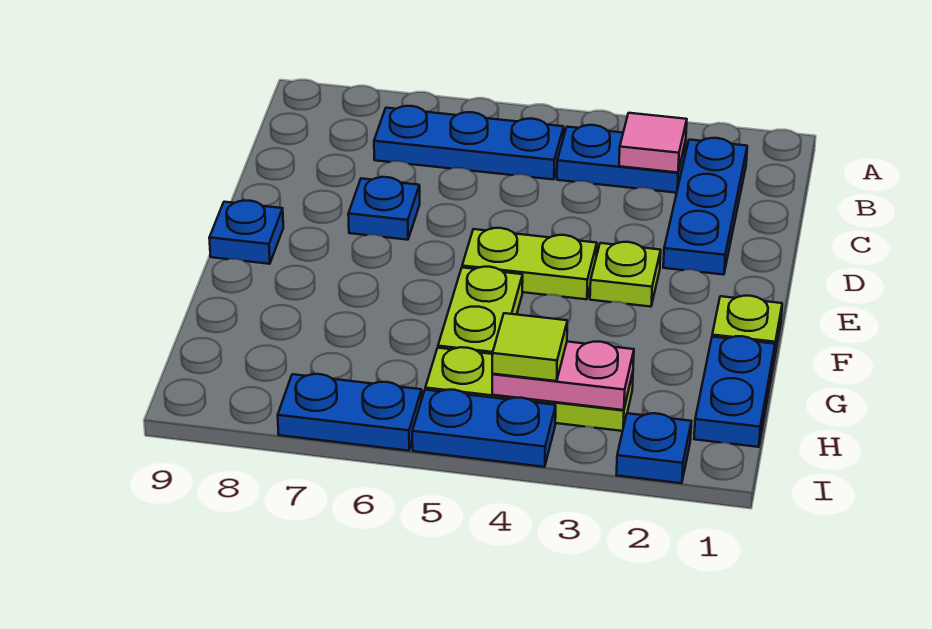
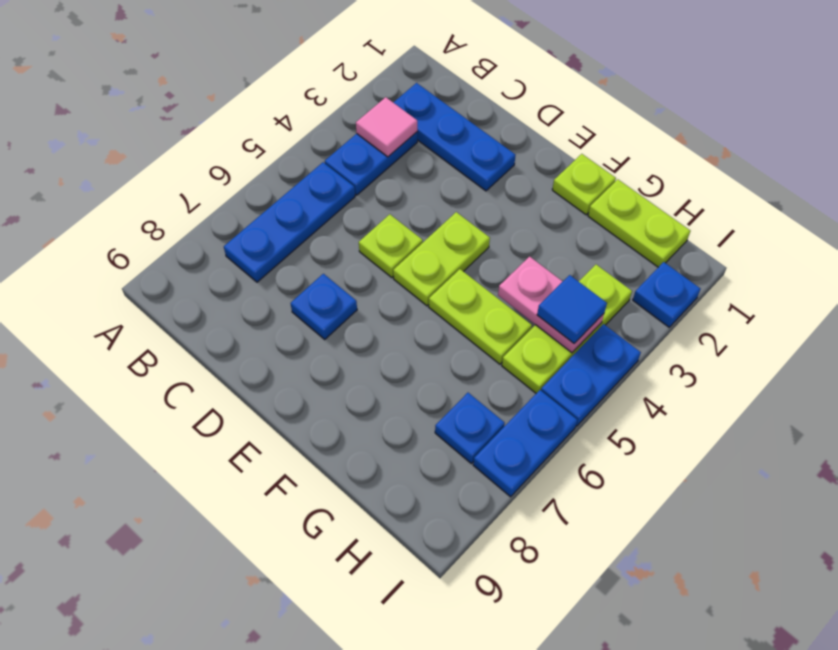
lime plate E3 level 1 -> lime plate D5 level 1
blue plate E9 level 1 -> blue plate H7 level 1
blue plate G1:H1 level 1 -> lime plate G1:H1 level 1
pink plate H3:H4 level 2 -> pink plate G4:H4 level 2
lime tile H4 level 3 -> blue tile H4 level 3

